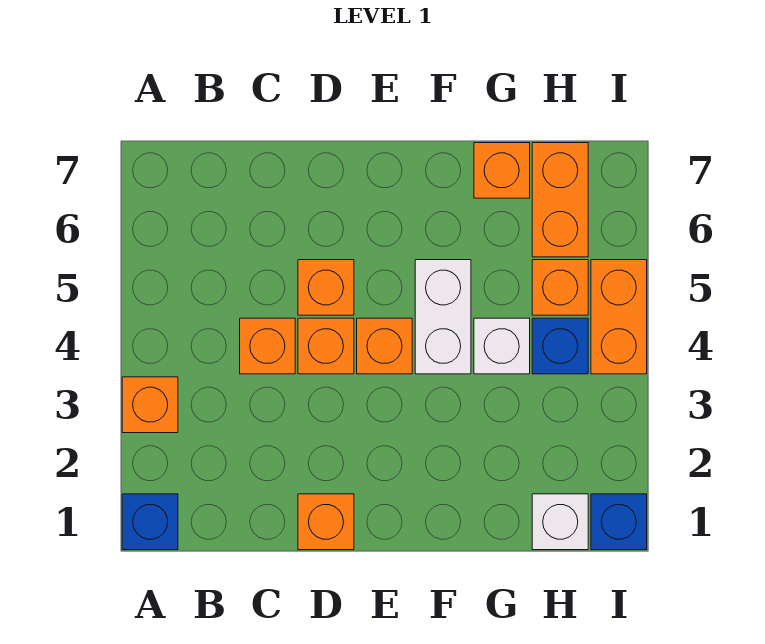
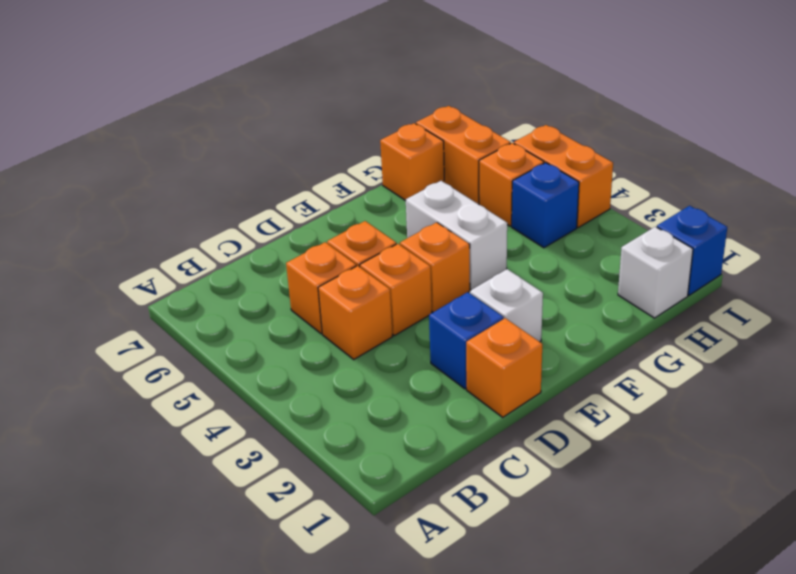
blue brick A1 level 1 -> blue brick D2 level 1
orange brick A3 level 1 -> orange brick C5 level 1
white brick G4 level 1 -> white brick E2 level 1

